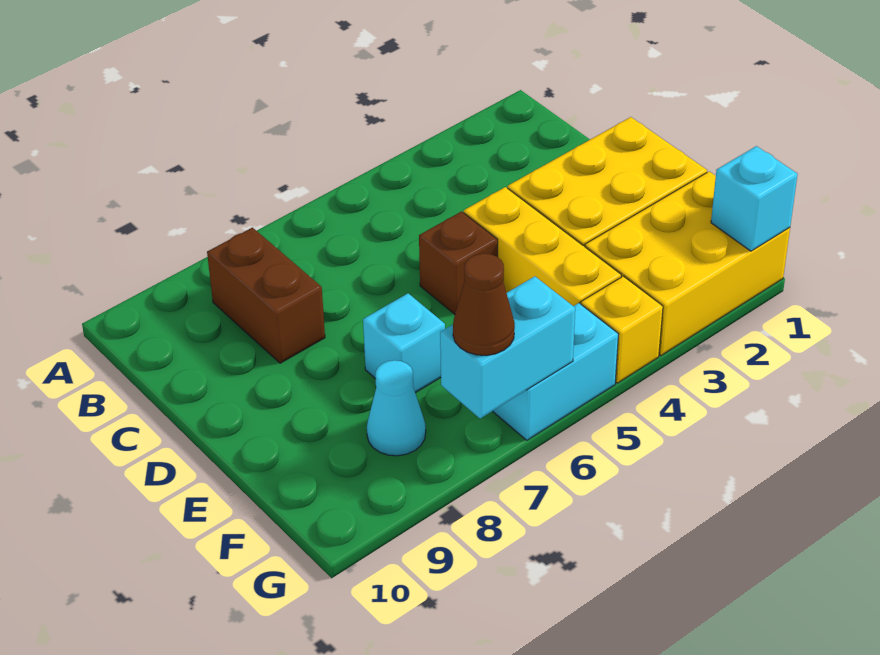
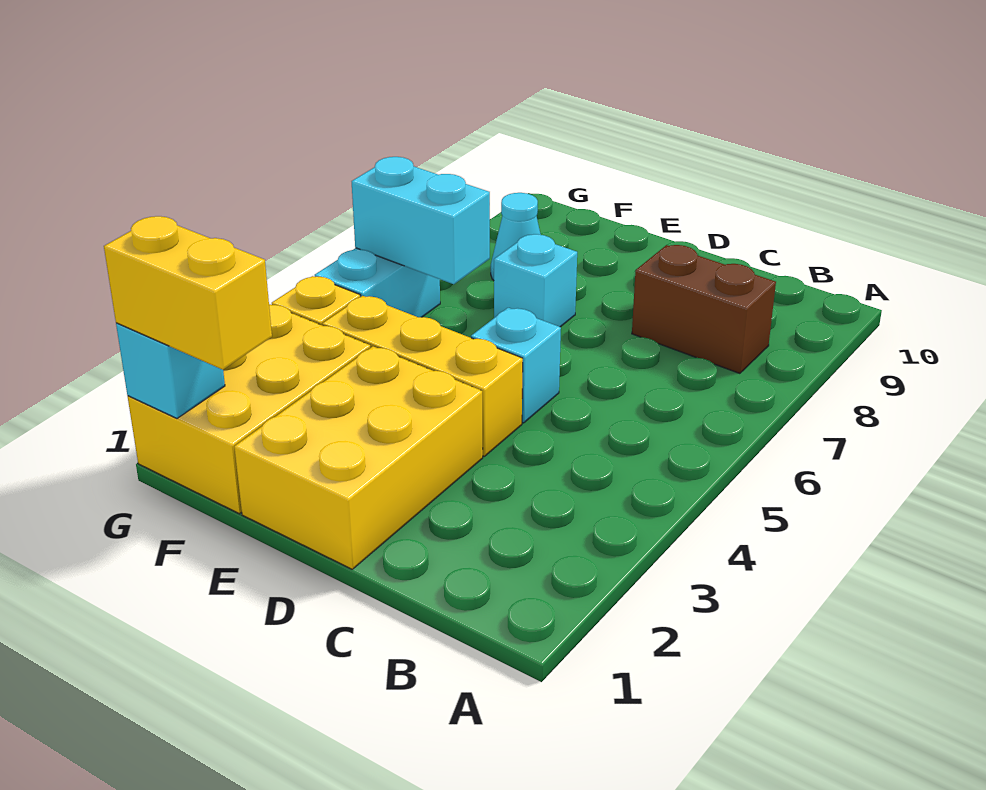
brown brick D5 level 1 -> cyan brick D5 level 1
none -> yellow brick F1:G1 level 3
cyan brick G6:G7 level 2 -> cyan brick F6:G6 level 2
brown cone G7 level 3 -> none

